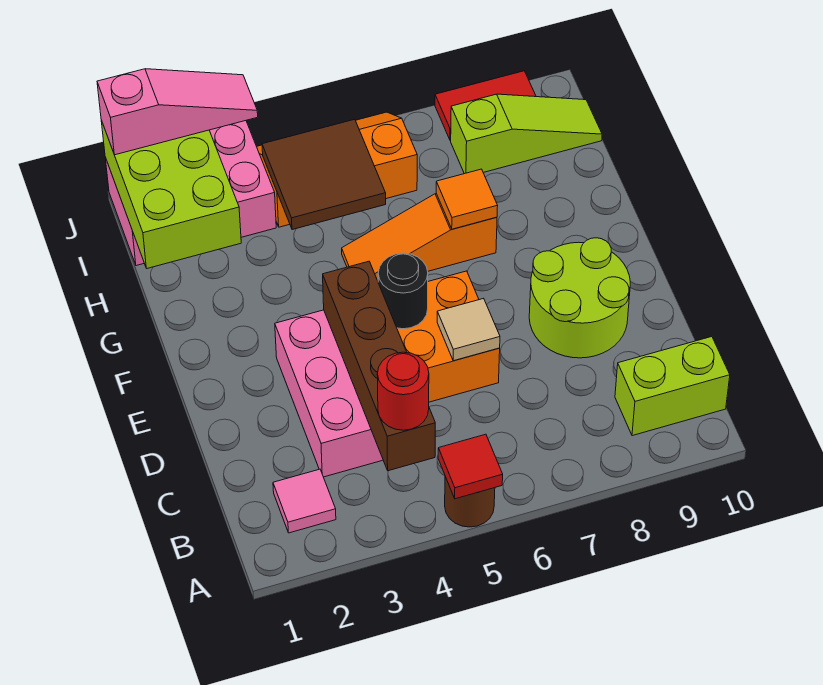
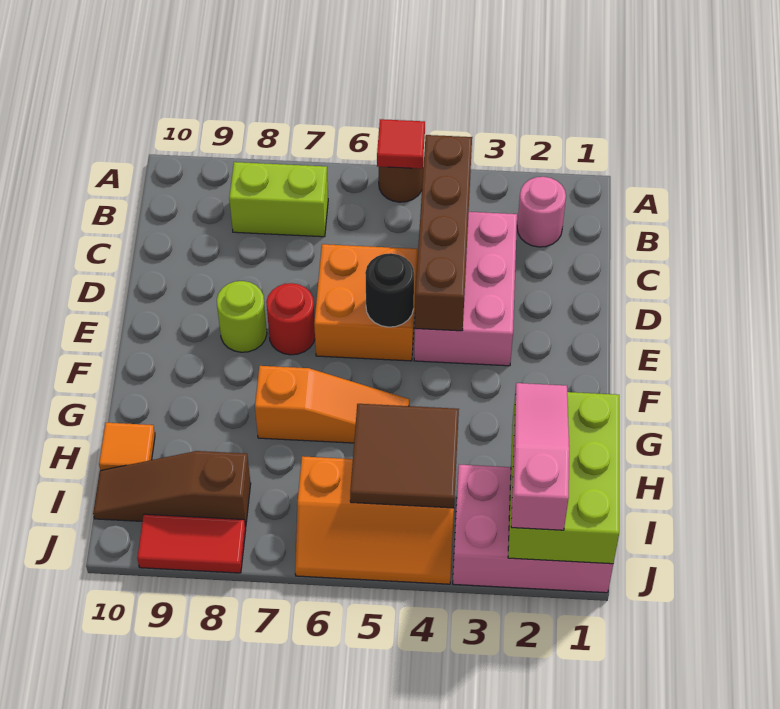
pink tile B2 level 1 -> pink round brick B2 level 1
red round brick B4 level 3 -> red round brick E7 level 1
lime brick B9:B10 level 1 -> lime brick B7:B8 level 1
tan tile D6 level 2 -> none
lime round brick D8:E9 level 1 -> lime round brick E8 level 1
orange tile G7 level 2 -> orange tile H10 level 1
lime slope I8:I10 level 1 top 8 -> brown slope I8:I10 level 1 top 8
pink slope J1:J3 level 3 top 1 -> pink slope H2:J2 level 3 top J

